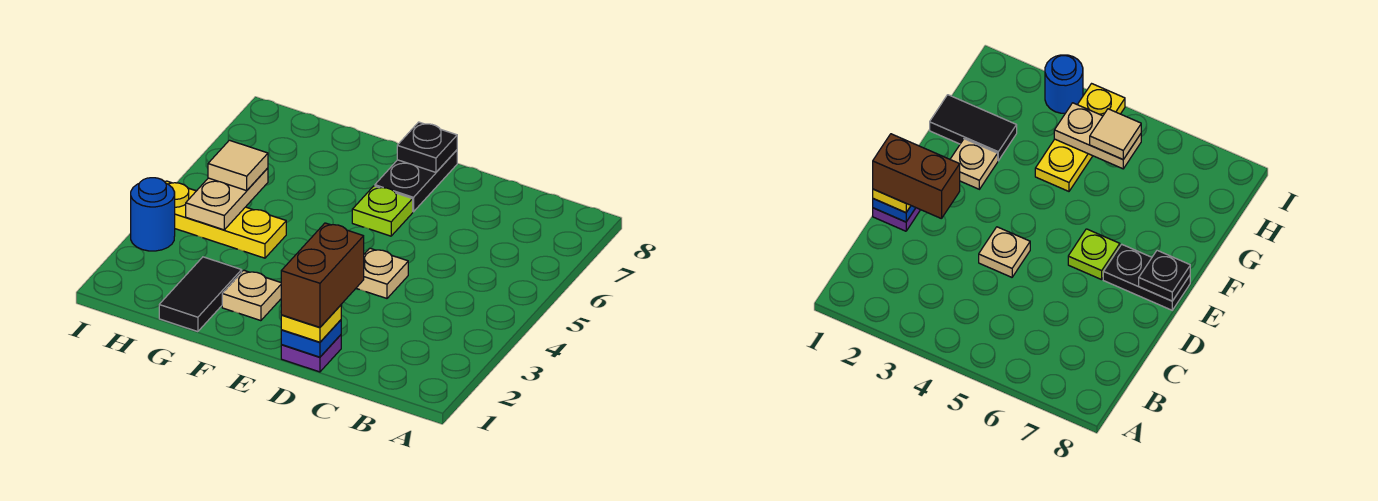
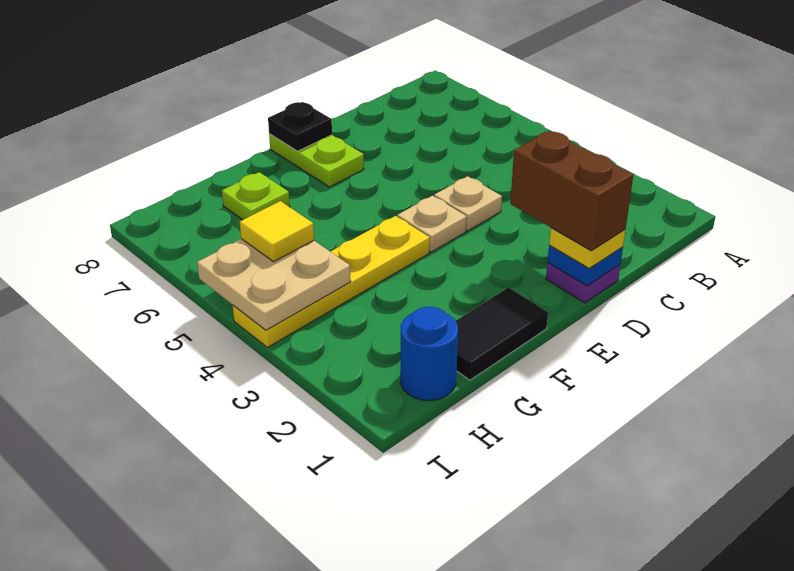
lime plate E6 level 1 -> lime plate G7 level 1
black plate E7:E8 level 1 -> lime plate E7:E8 level 1
tan plate F2 level 1 -> tan plate E4 level 1
black tile G1:G2 level 1 -> black tile F1:G1 level 1
yellow plate G4:I4 level 1 -> yellow plate F4:I4 level 1
tan plate H4:H5 level 2 -> tan plate H4:I5 level 2
tan tile H5 level 3 -> yellow tile H5 level 3
blue round brick I3 level 1 -> blue round brick H1 level 1

